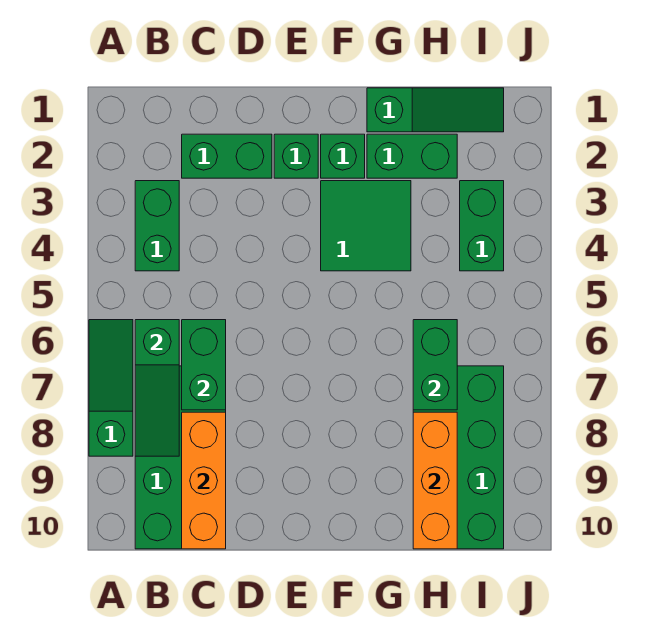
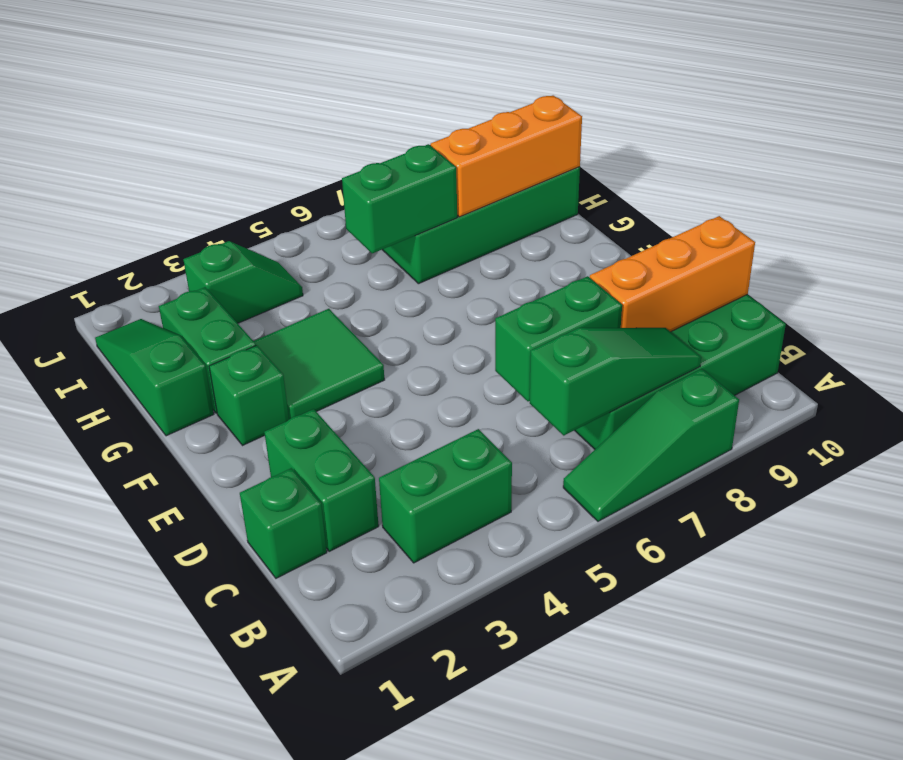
green brick E2 level 1 -> green brick C1 level 1
green brick I3:I4 level 1 -> green slope I3:I4 level 1 top 3

